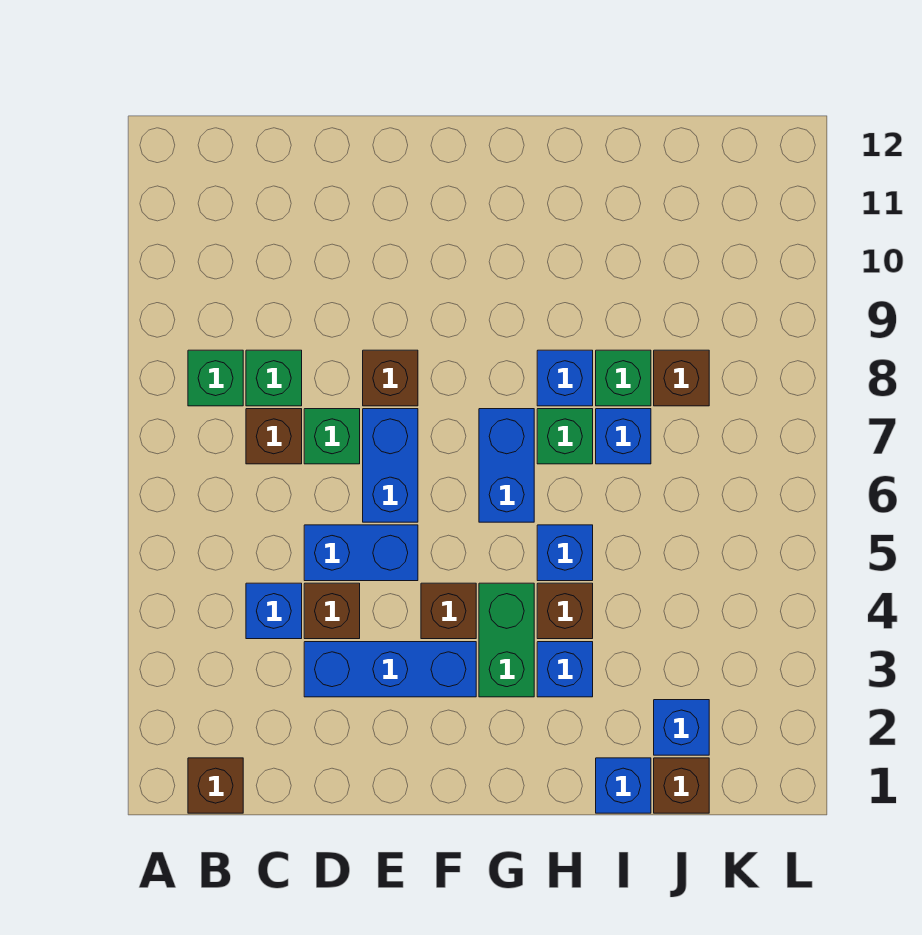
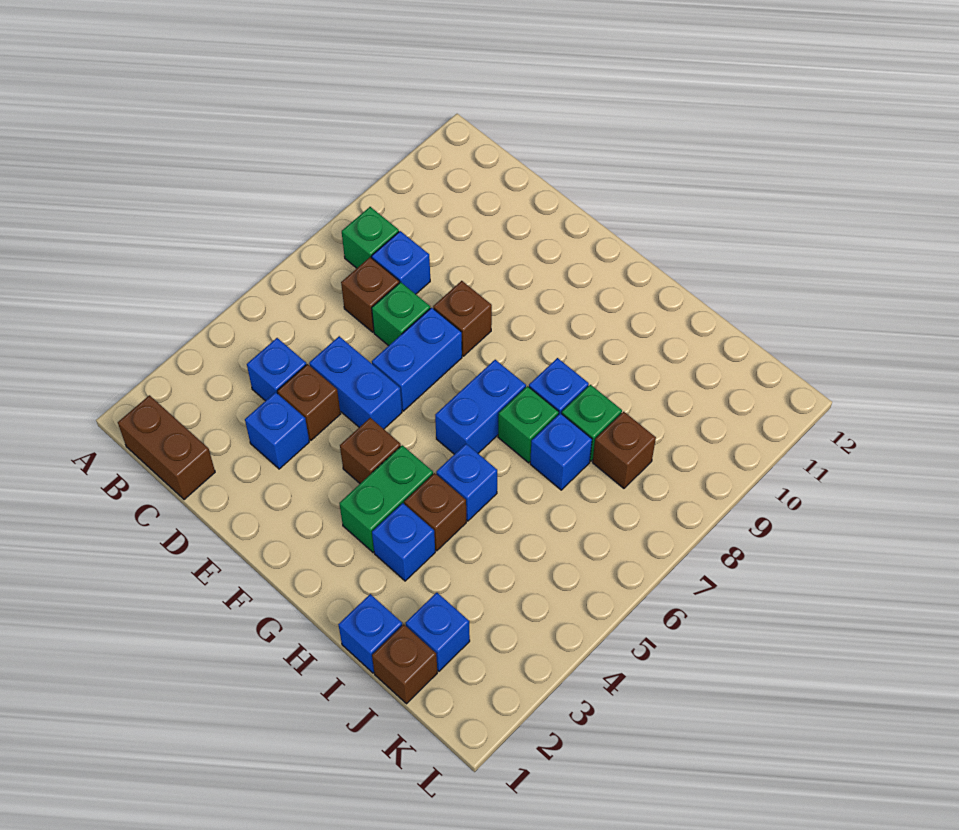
brown brick B1 level 1 -> brown brick B1:C1 level 1
green brick C8 level 1 -> blue brick C8 level 1
blue brick D3:F3 level 1 -> blue brick D3 level 1

